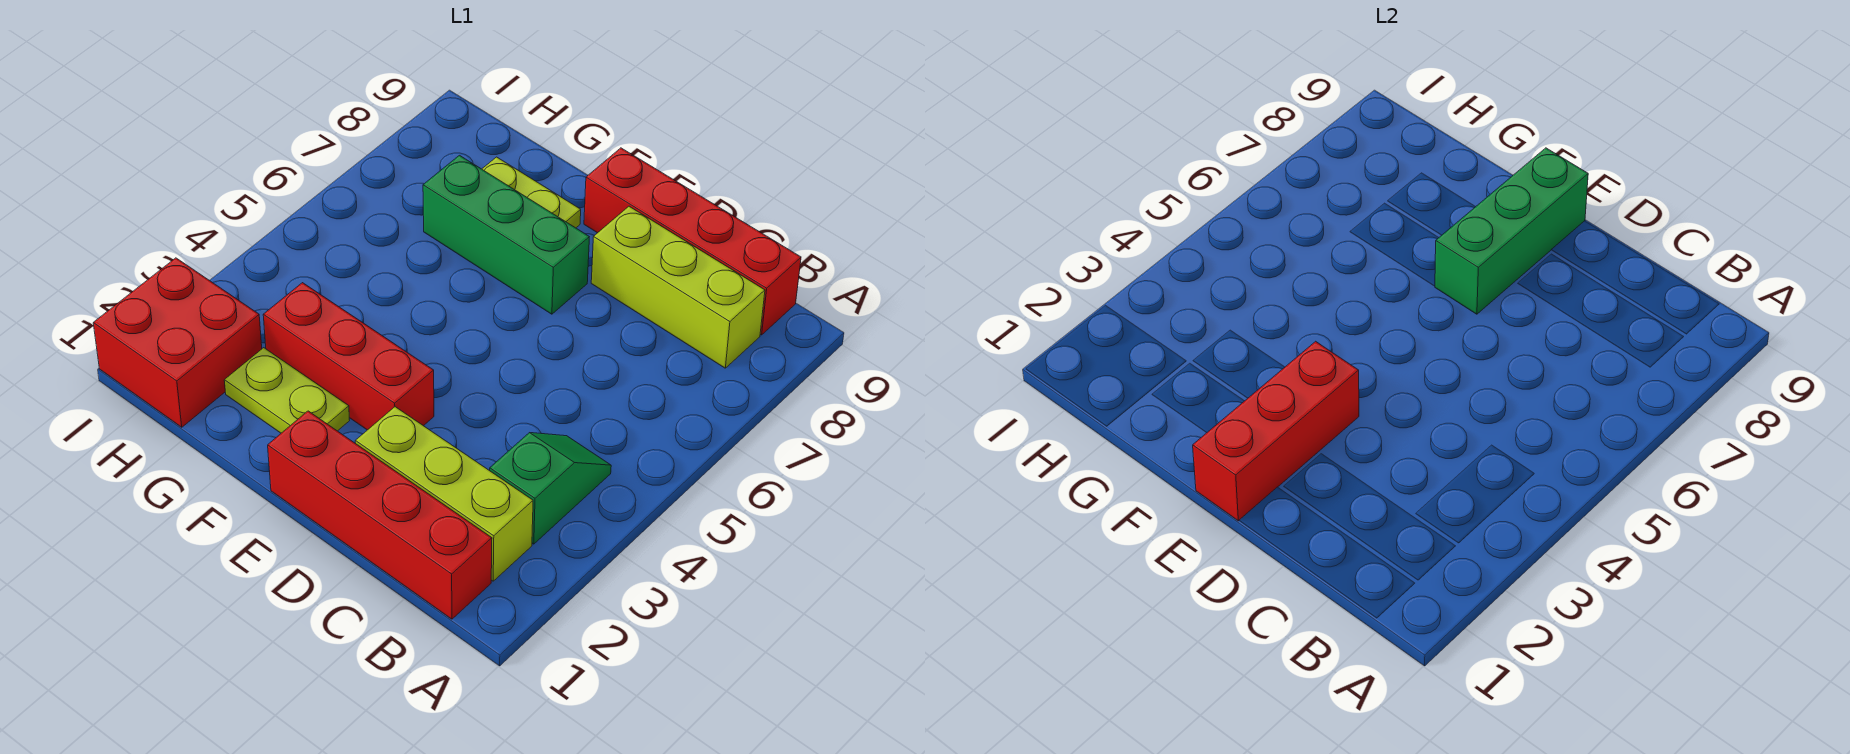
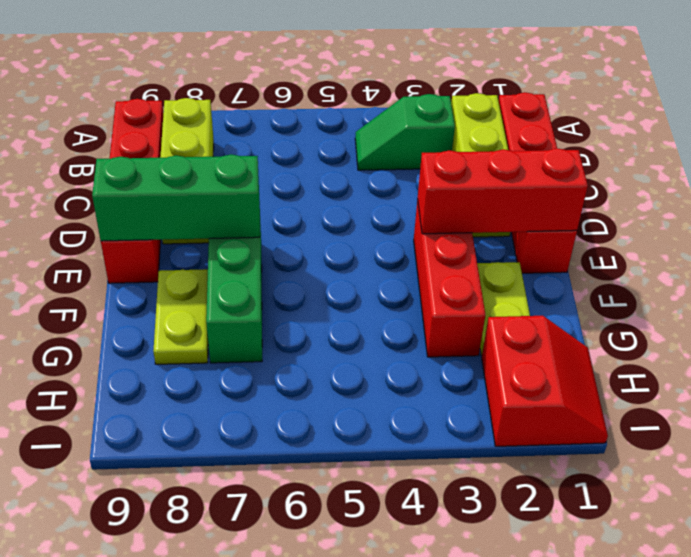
red brick H1:I2 level 1 -> red slope H1:I2 level 1 top 2

